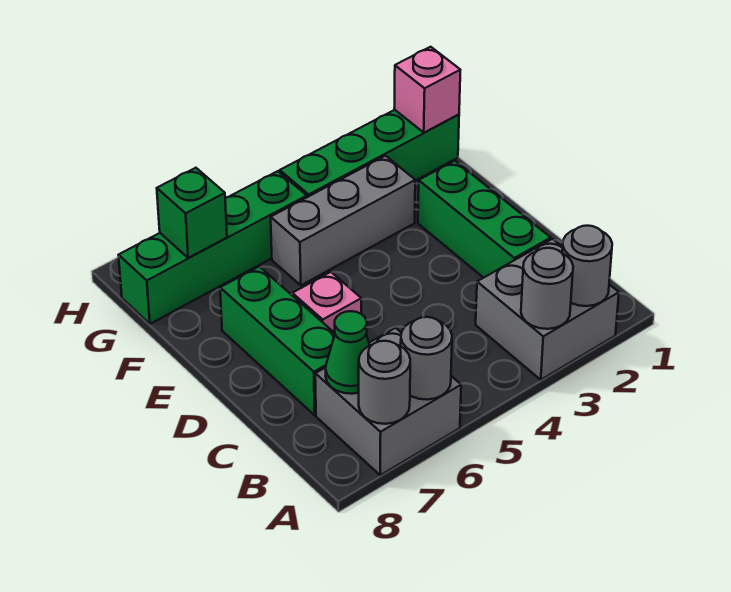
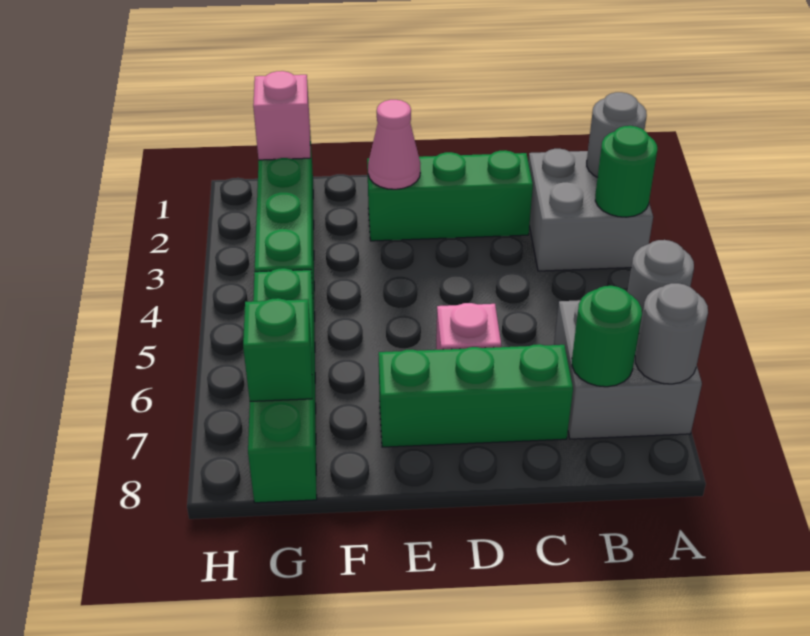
grey round brick A3 level 2 -> green round brick A3 level 2
green cone B7 level 2 -> green round brick B7 level 2
none -> pink cone E2 level 2
grey brick F3:F5 level 1 -> none

